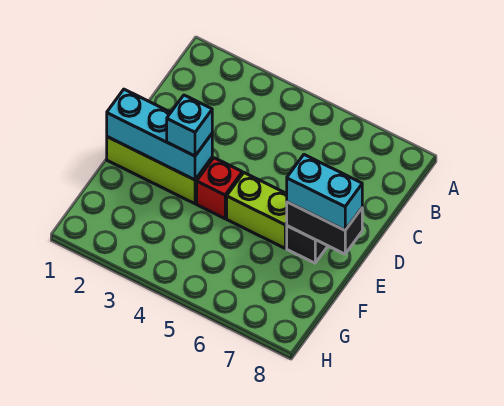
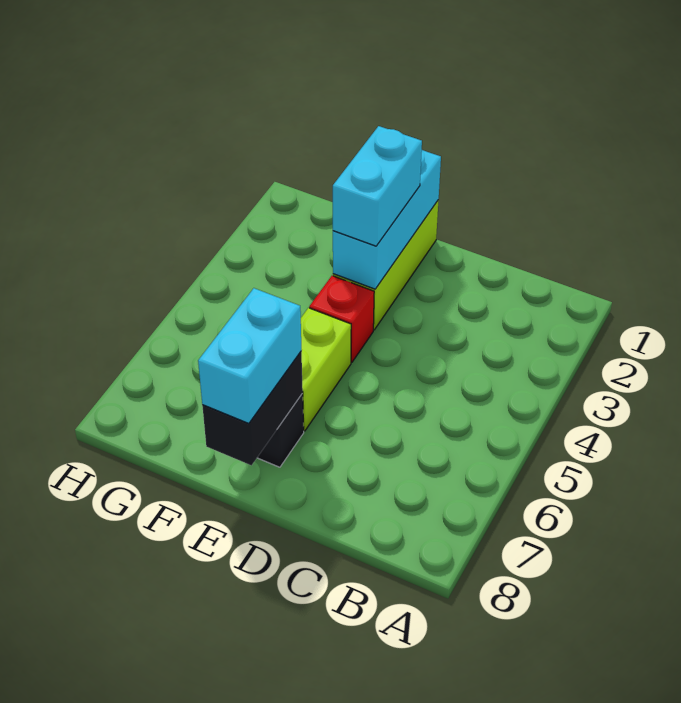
cyan brick E3 level 3 -> cyan brick E2:E3 level 3

